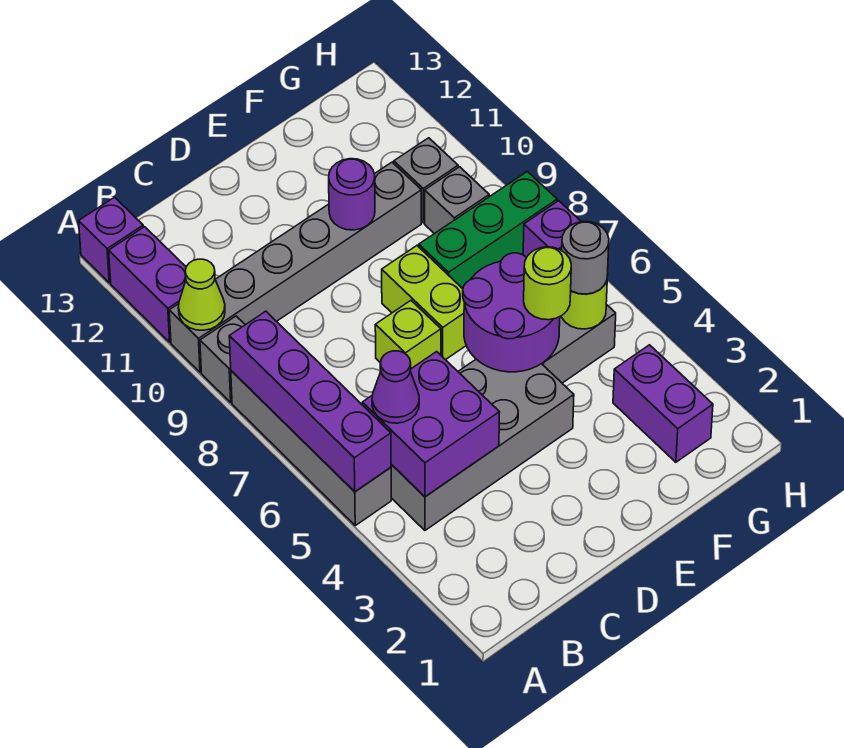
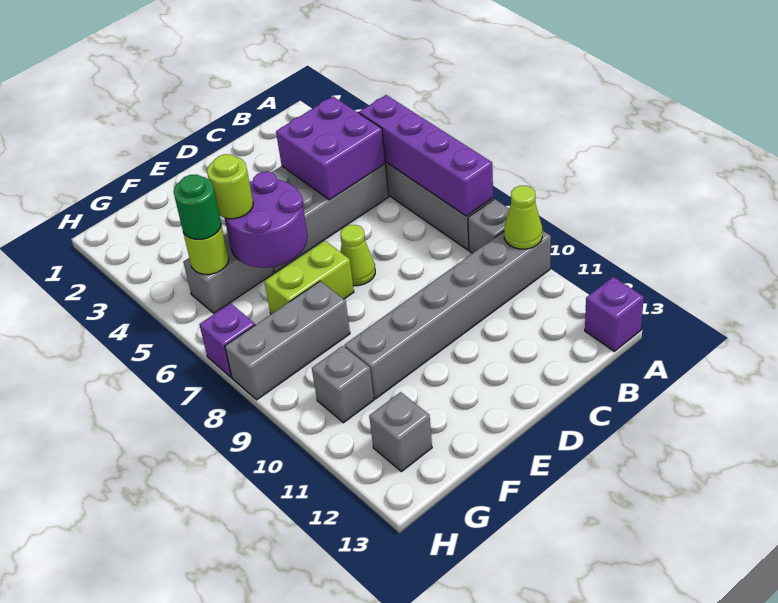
purple brick A11:A12 level 1 -> none
purple cone B5 level 3 -> none
lime brick D7 level 1 -> lime cone D7 level 1
lime brick E7:E8 level 1 -> lime brick E7:F7 level 1
purple round brick E10 level 2 -> none
green brick F8:H8 level 1 -> grey brick F8:H8 level 1
purple brick G2:G3 level 1 -> none
grey round brick G5 level 3 -> green round brick G5 level 3
grey brick G9 level 1 -> grey brick G12 level 1

